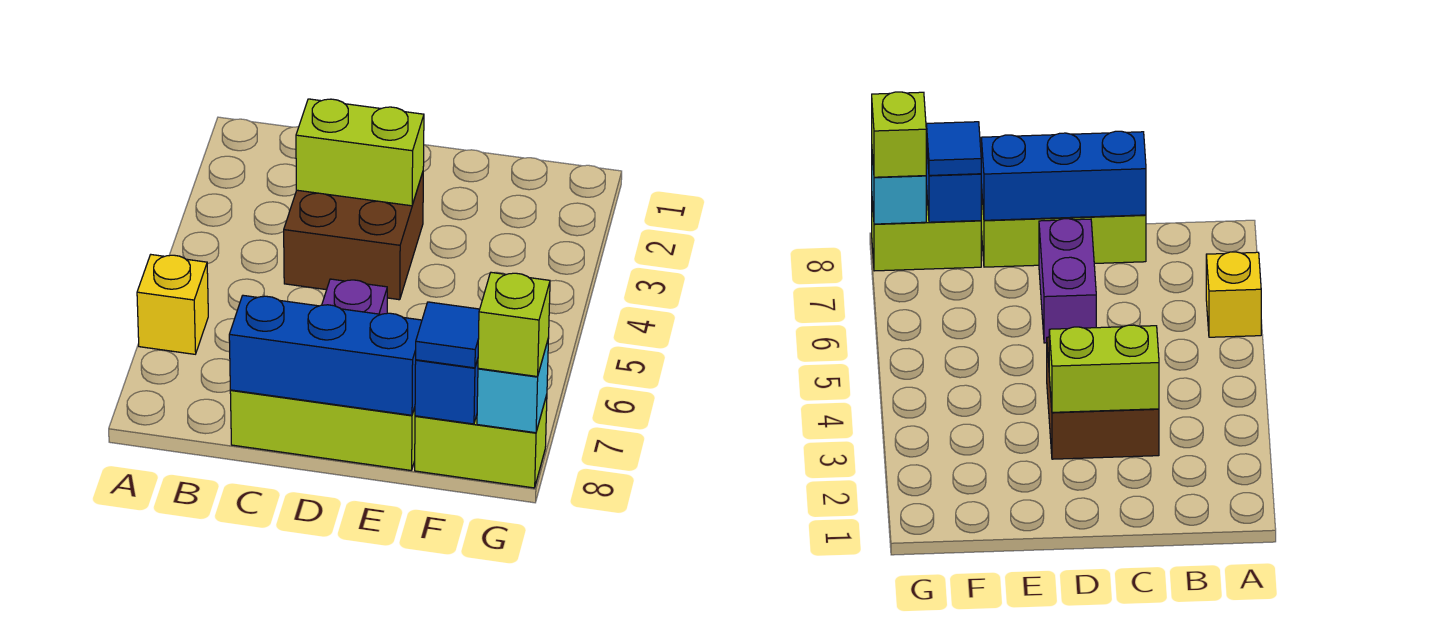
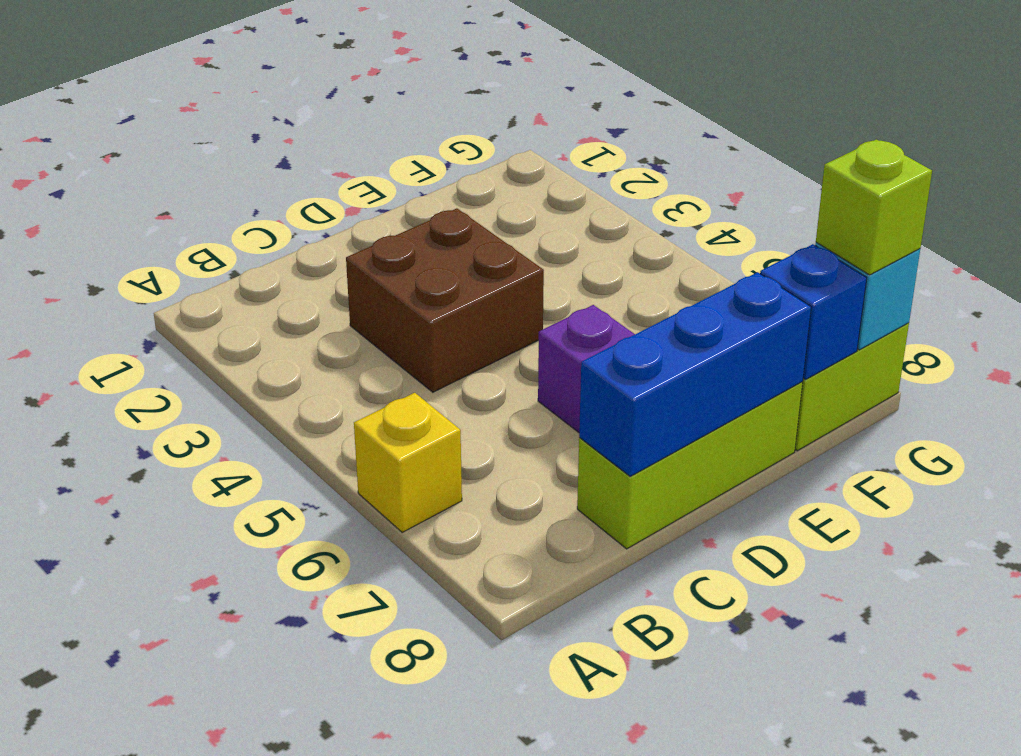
lime brick C3:D3 level 2 -> none
blue tile F8 level 3 -> none

